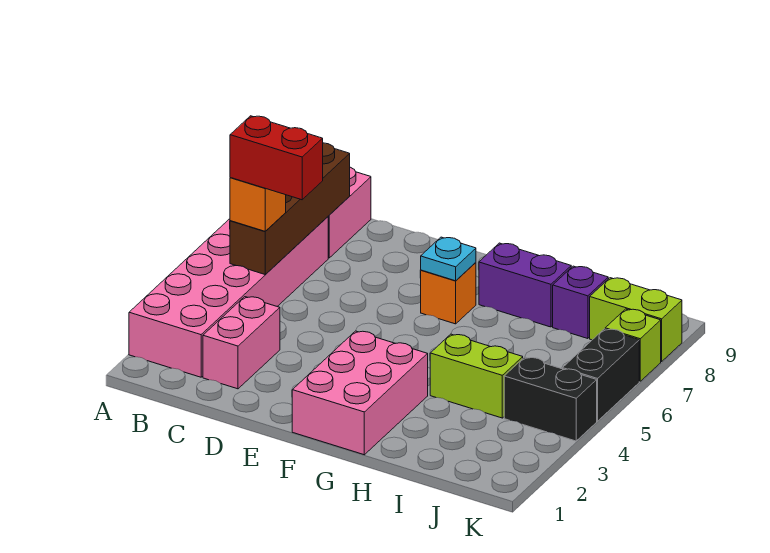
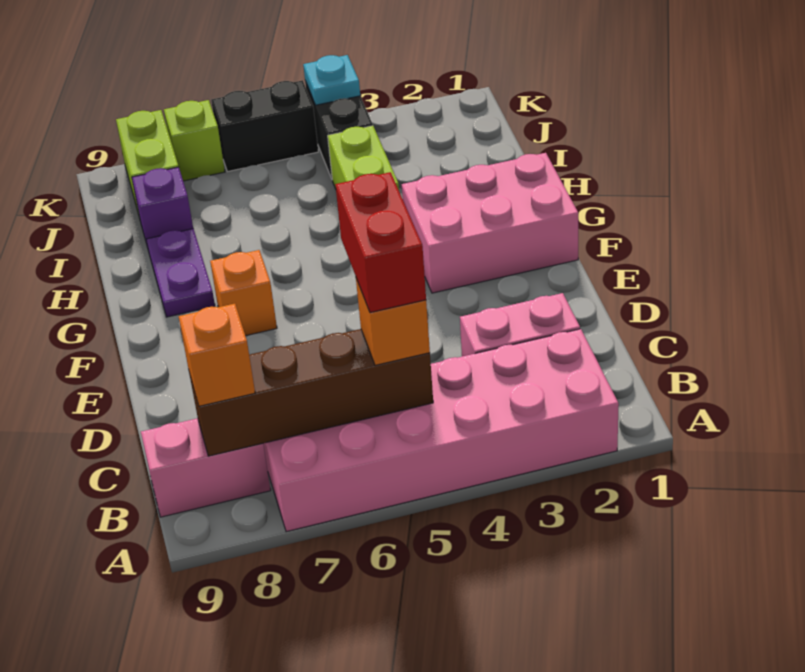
none -> orange brick B8 level 3
cyan plate F7 level 2 -> cyan plate K4 level 2
purple brick G8:H8 level 1 -> purple plate G8:H8 level 1

